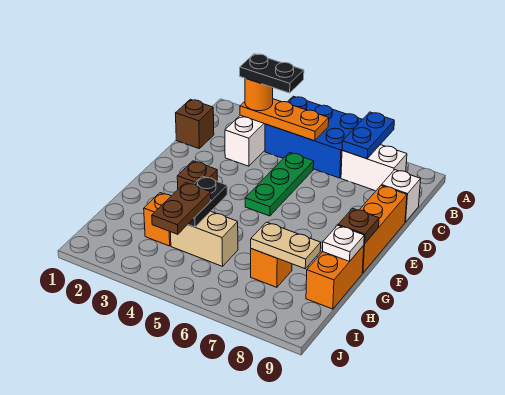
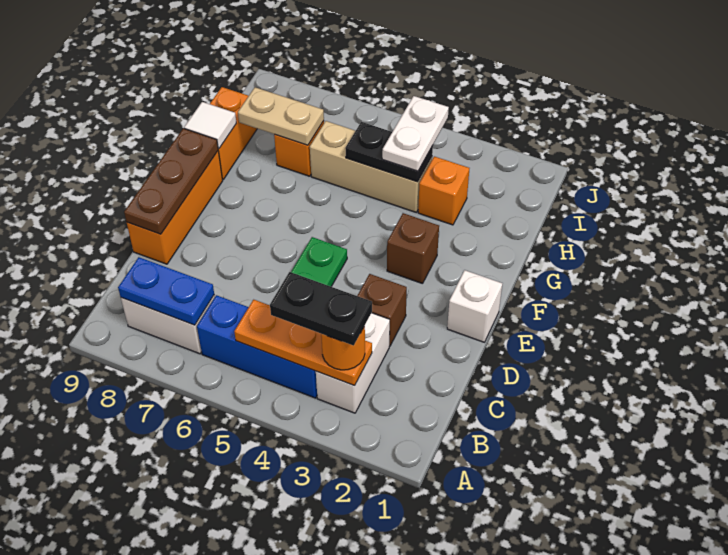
blue brick A4:B6 level 1 -> blue brick B4:B6 level 1
blue plate A7:B7 level 2 -> blue plate B7:B8 level 2
brown brick C1 level 1 -> brown brick D3 level 1
white brick C9 level 1 -> white brick E1 level 1
brown plate F9 level 2 -> brown plate D9:F9 level 2
black plate G4:H4 level 2 -> black plate H4:H5 level 2
white plate G9 level 2 -> white tile G9 level 2
tan brick H4:H5 level 1 -> tan brick H4:H6 level 1
brown plate H4:I4 level 3 -> white plate H4:I4 level 3

